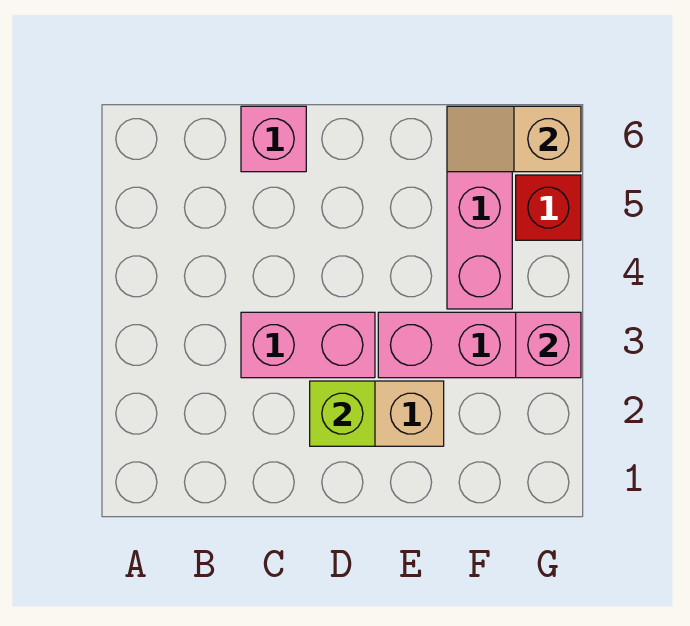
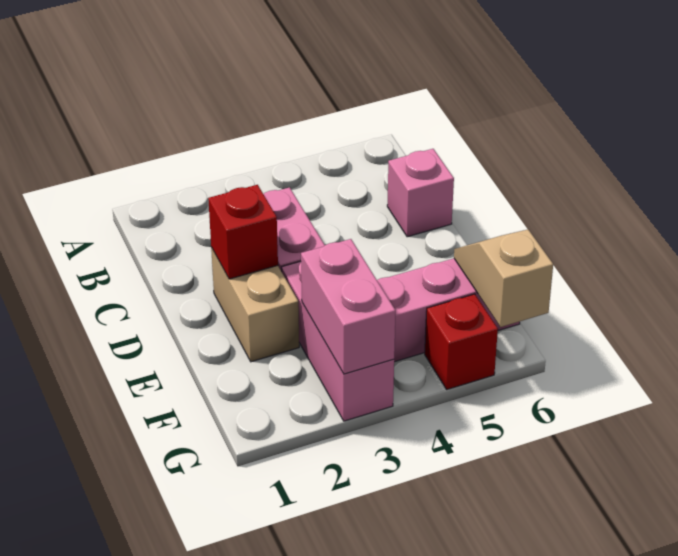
lime brick D2 level 2 -> red brick D2 level 2
pink brick G3 level 2 -> pink brick F3:G3 level 2

